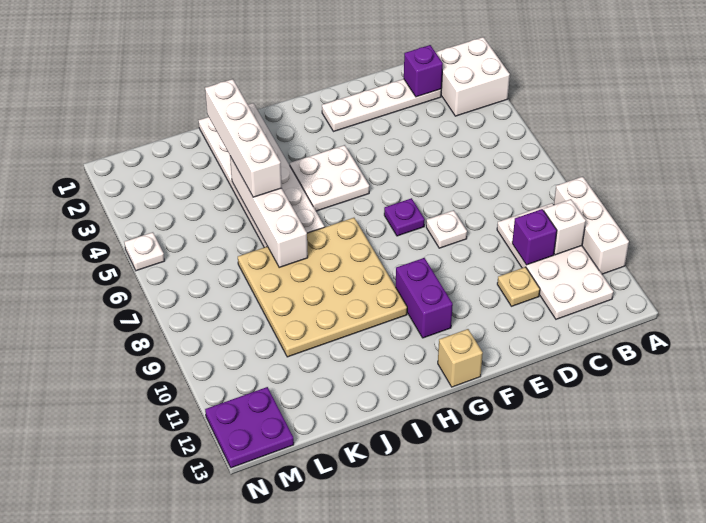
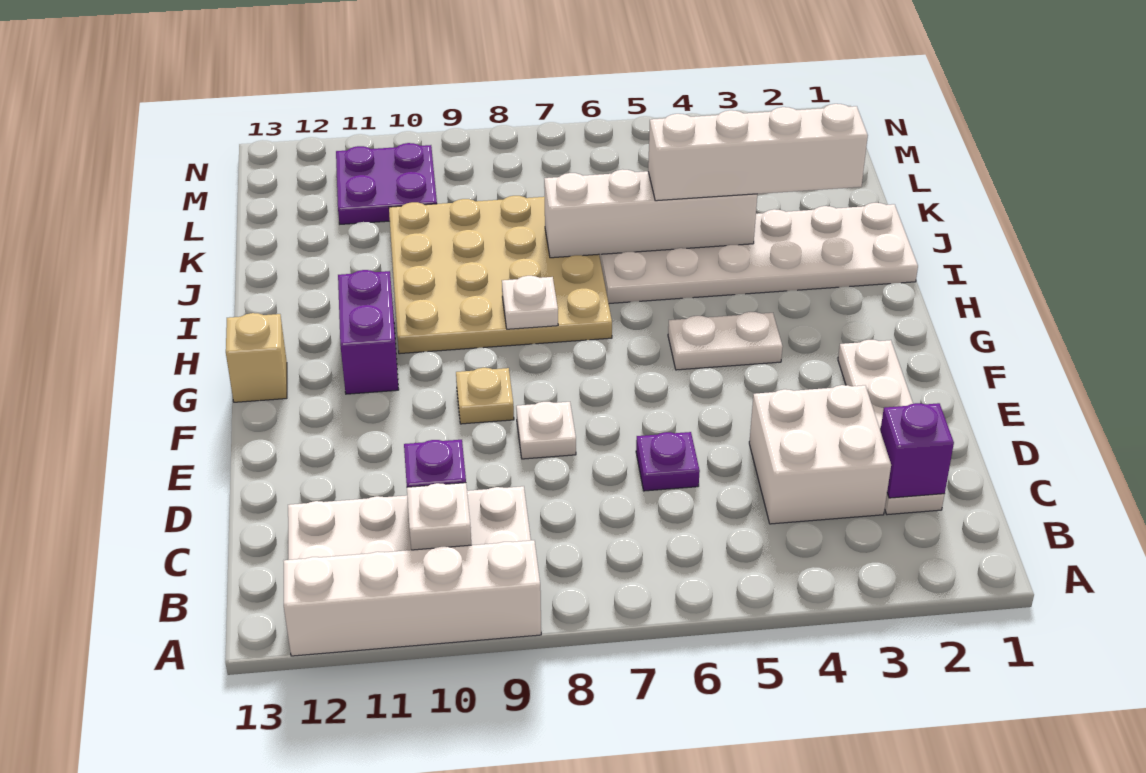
white brick A2:B3 level 1 -> white brick C3:D4 level 1
white brick A9:A11 level 1 -> white brick A9:A12 level 1
tan plate D11 level 1 -> tan plate F9 level 1
purple plate F7 level 1 -> purple plate D6 level 1
white plate G4:H5 level 1 -> white plate G4:G5 level 1
purple brick G10:G11 level 1 -> purple brick G11:H11 level 1
purple plate M12:N13 level 1 -> purple plate L10:M11 level 1
white plate N5 level 1 -> white plate H8 level 2

